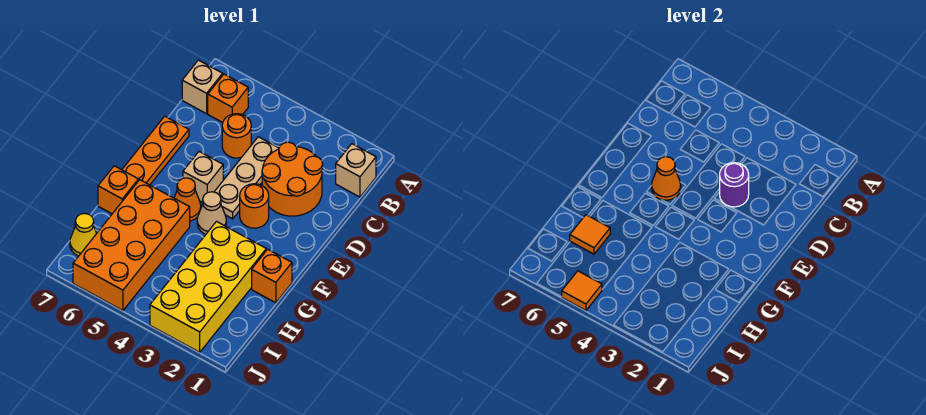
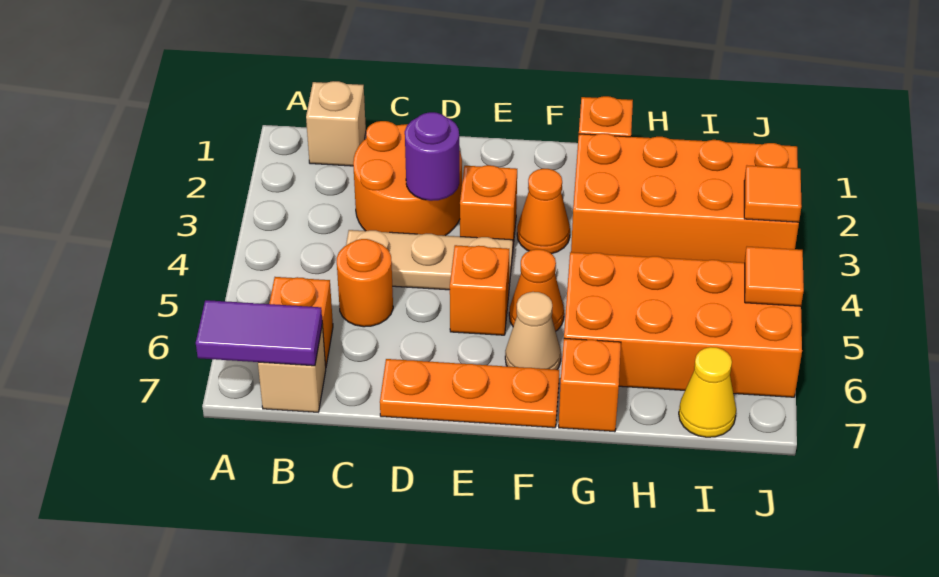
none -> purple tile A7:B7 level 2
orange round brick E3 level 1 -> orange brick E3 level 1
tan brick E5 level 1 -> orange brick E5 level 1
orange cone E5 level 2 -> orange cone F3 level 1
tan cone F4 level 1 -> tan cone F6 level 1
yellow brick G2:J3 level 1 -> orange brick G2:J3 level 1
orange tile H6 level 2 -> orange tile J3 level 2

